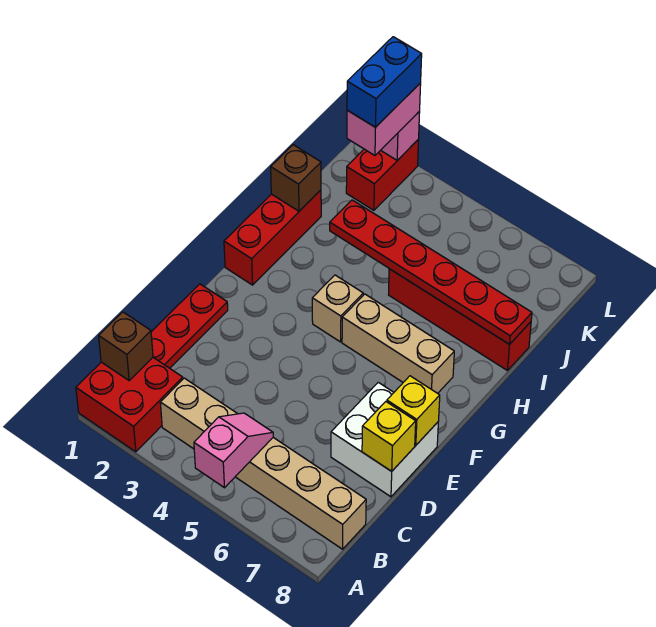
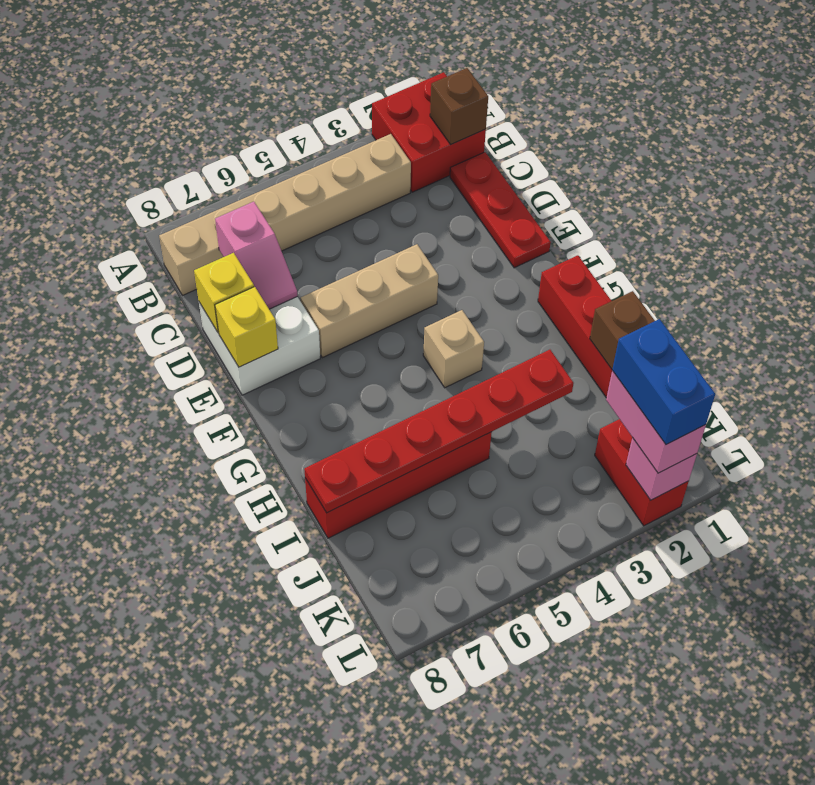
pink slope A5:B5 level 2 top A -> pink slope C7:D7 level 2 top C
tan brick G5:G7 level 1 -> tan brick E4:E6 level 1

